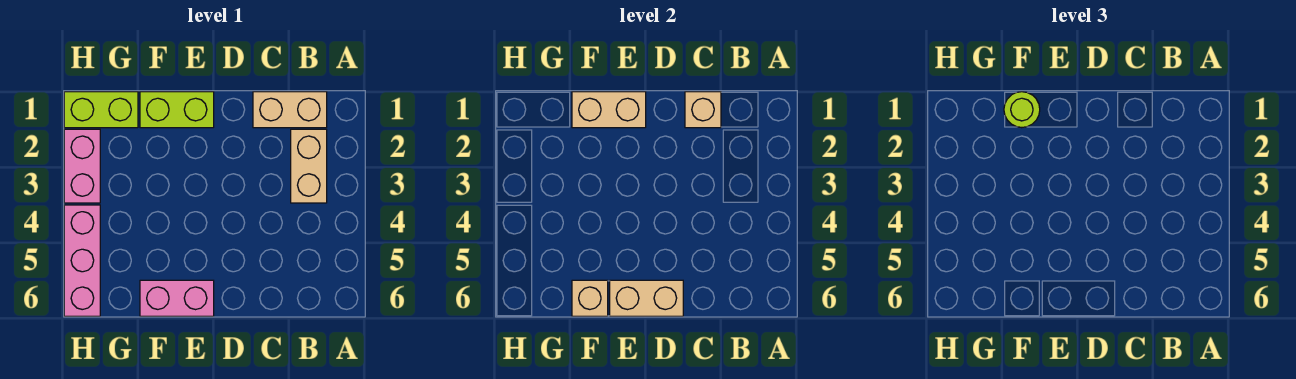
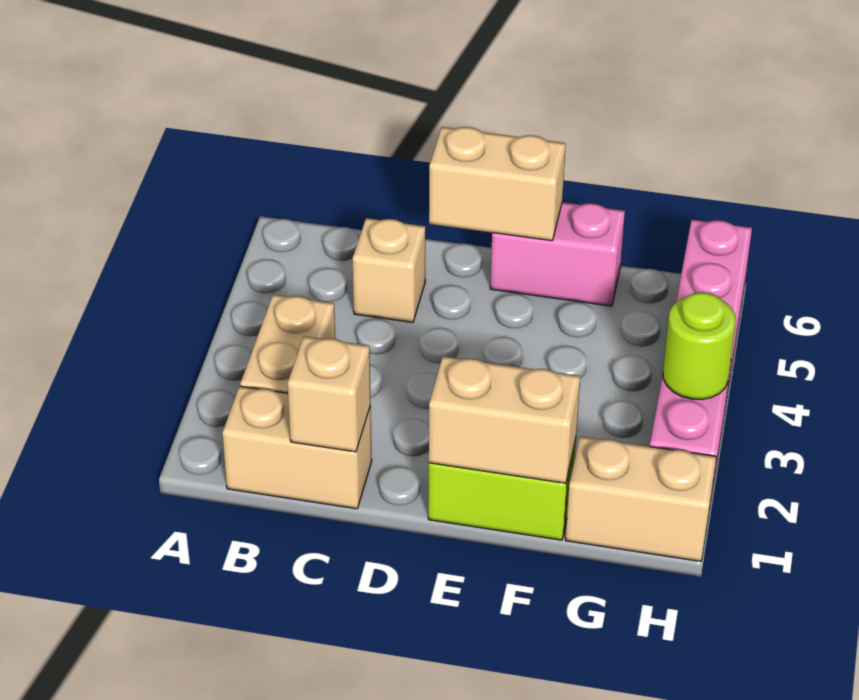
lime round brick F1 level 3 -> lime round brick H3 level 2
tan brick F6 level 2 -> tan brick C5 level 1
lime brick G1:H1 level 1 -> tan brick G1:H1 level 1

